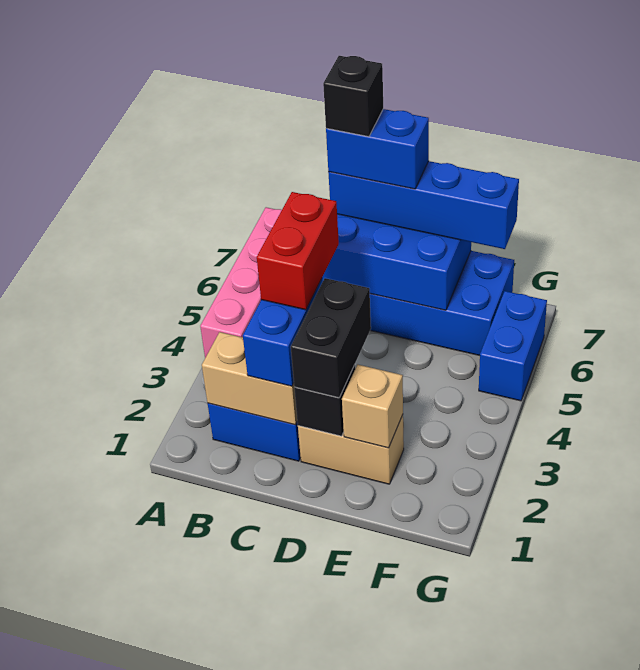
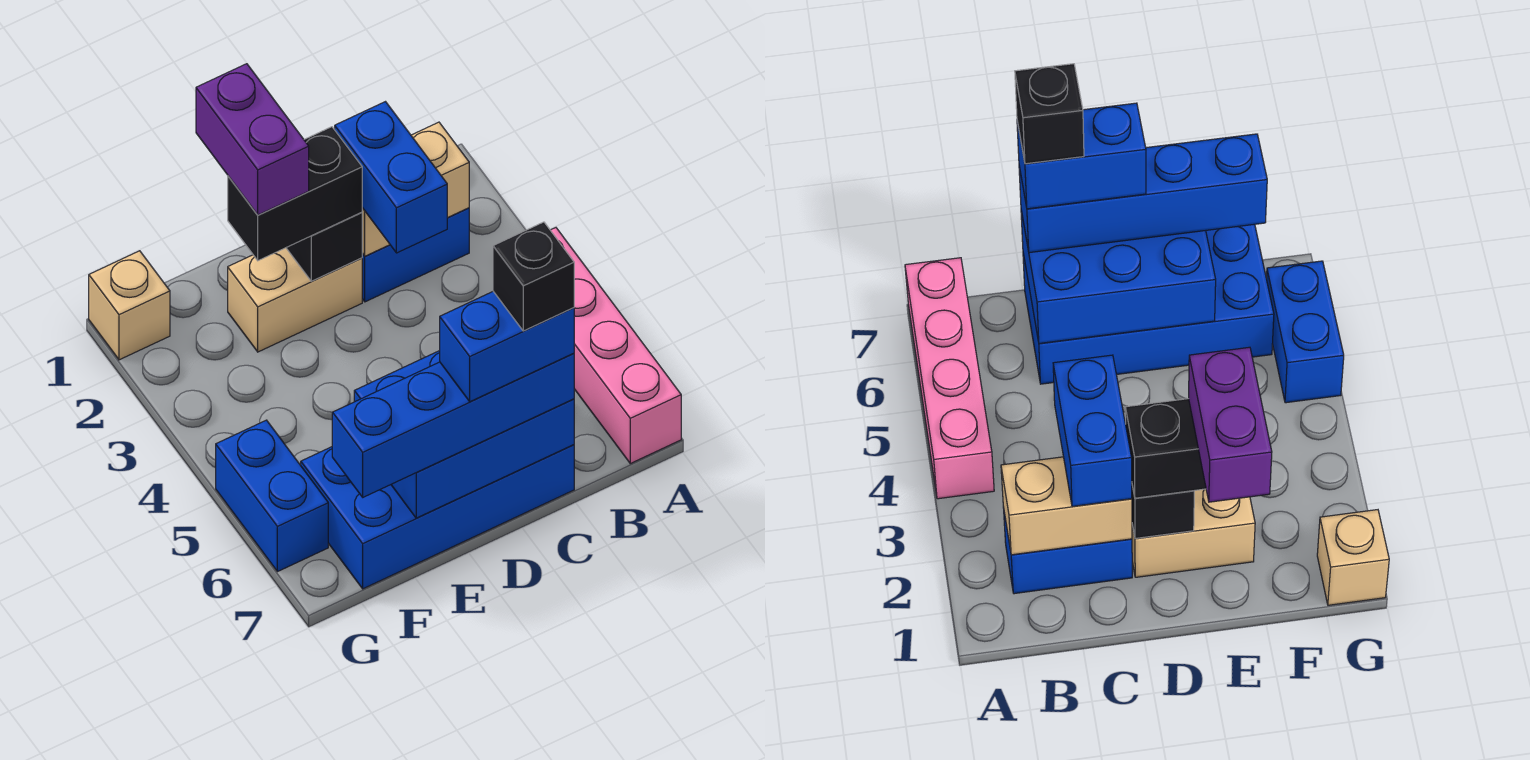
red brick C3:C4 level 4 -> none
black brick D2:D3 level 3 -> black brick D2:E2 level 3
none -> purple brick E1:E2 level 4
tan brick E2 level 2 -> tan brick G1 level 1

